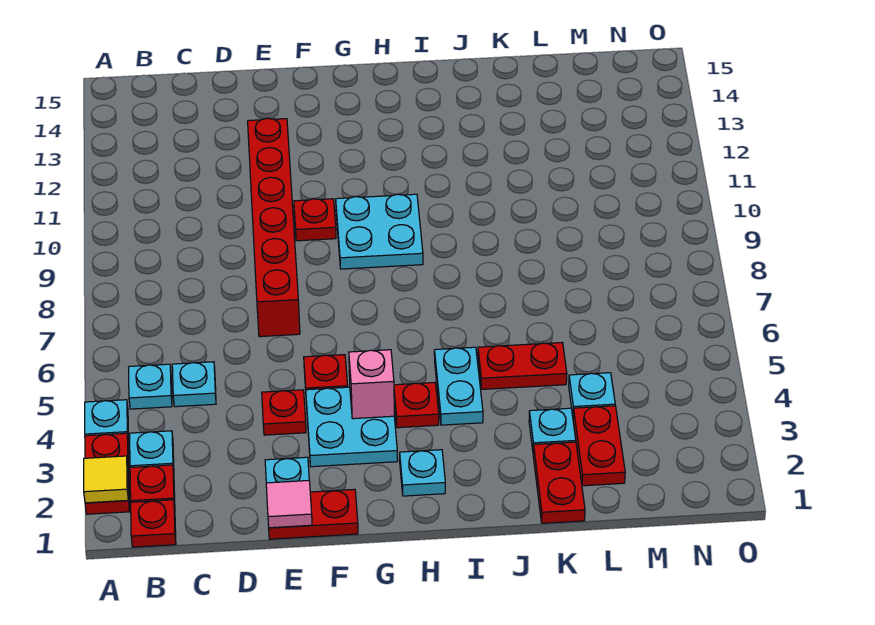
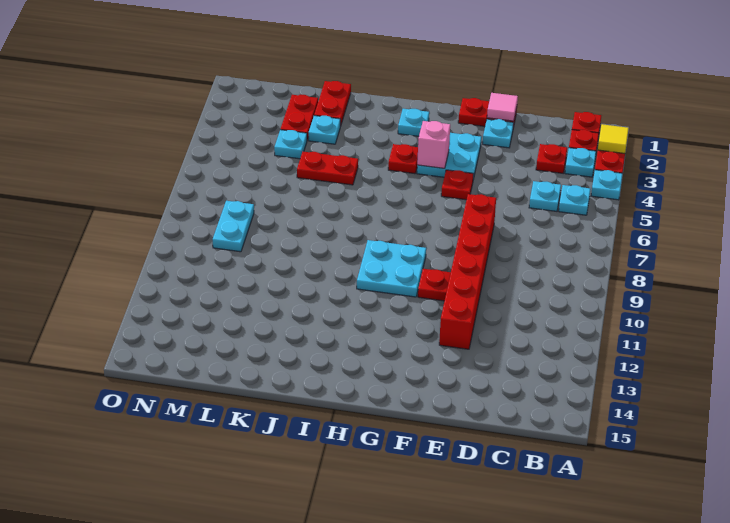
red plate E4 level 1 -> red plate C3 level 1
cyan plate I4:I5 level 1 -> cyan plate M8:M9 level 1

